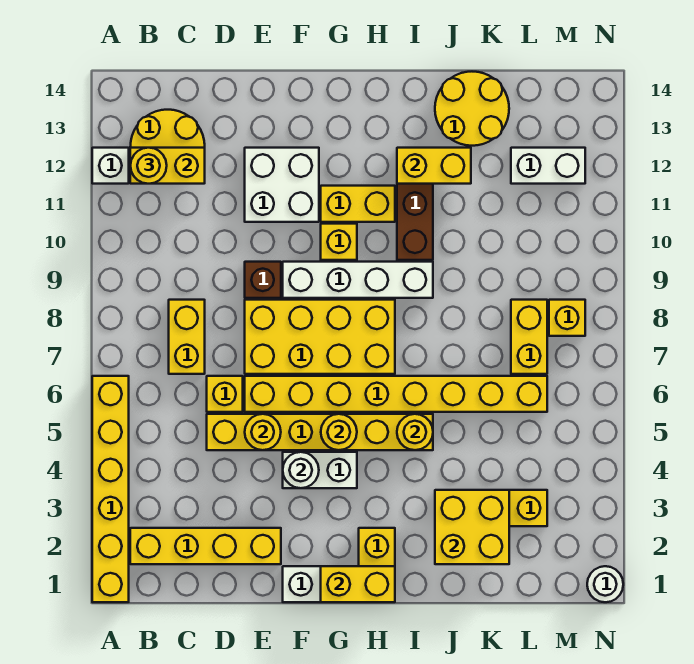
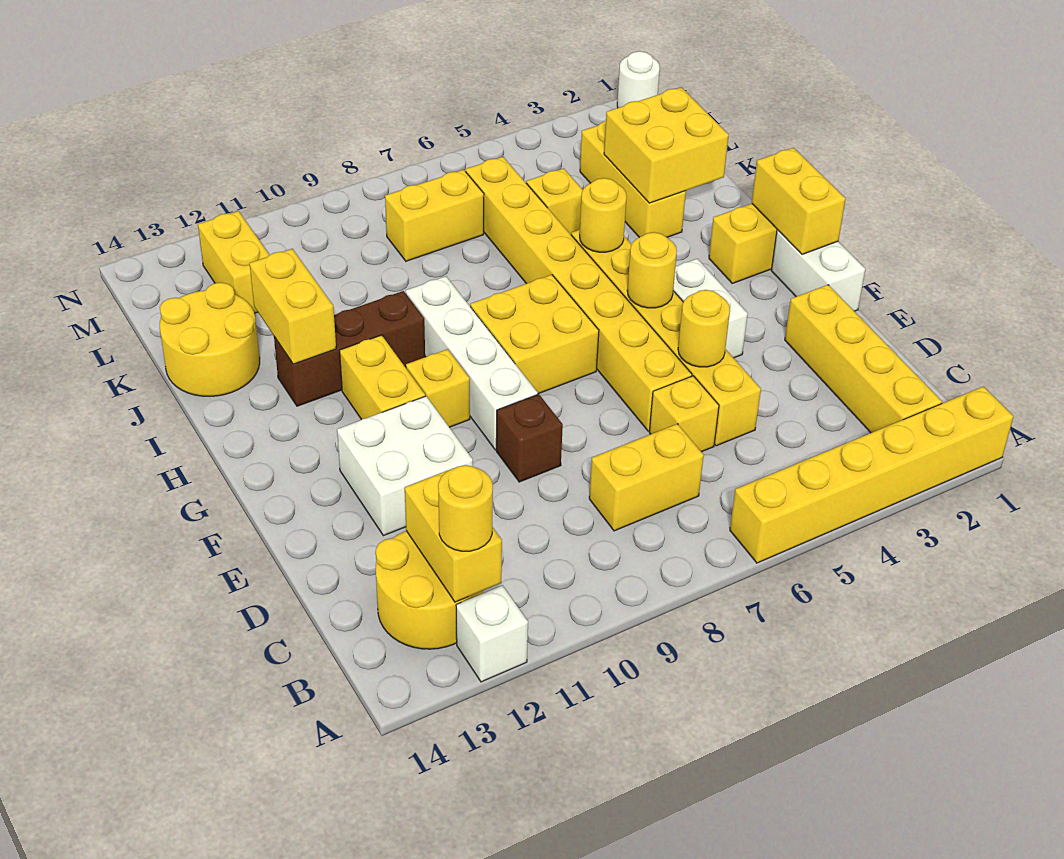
yellow brick E7:H8 level 1 -> yellow brick G7:H8 level 1
white round brick F4 level 2 -> none
white brick L12:M12 level 1 -> yellow brick L12:M12 level 1
yellow brick M8 level 1 -> yellow brick K5 level 1

